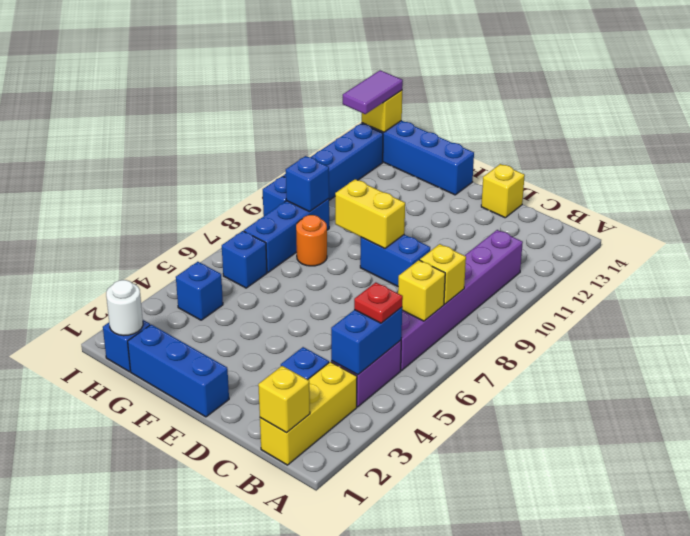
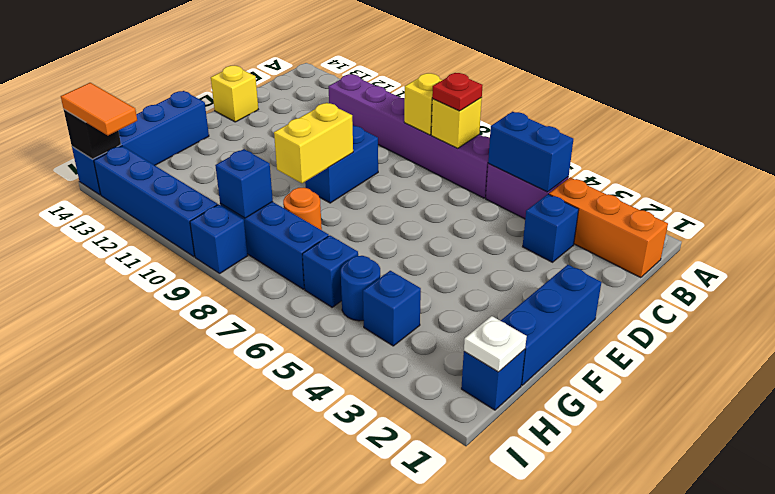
yellow brick B1:B3 level 1 -> orange brick B1:B3 level 1
yellow brick B1 level 2 -> none
red plate B5 level 3 -> red plate B7 level 3
white round brick H1 level 2 -> white plate H1 level 2
none -> blue round brick H5 level 1
purple tile I13:I14 level 3 -> orange tile I13:I14 level 3
yellow brick I14 level 2 -> black brick I14 level 2

